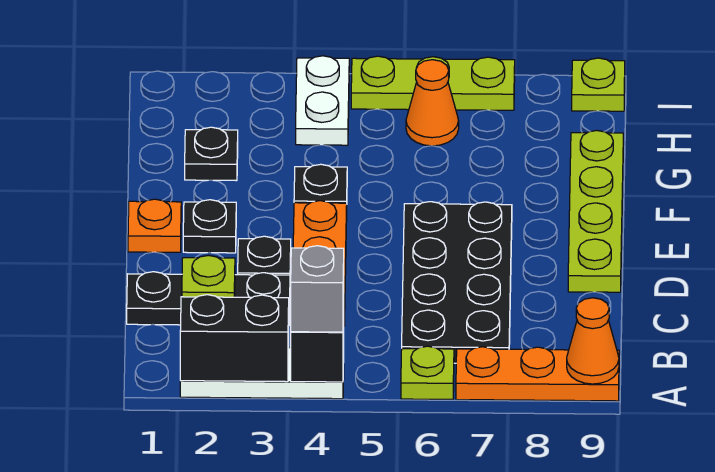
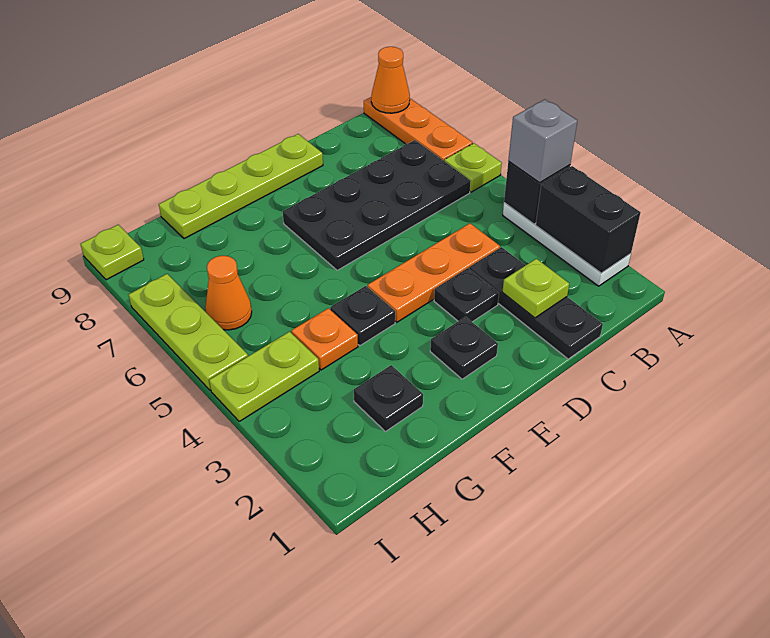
orange plate E1 level 1 -> orange plate G4 level 1
white plate H4:I4 level 1 -> lime plate H4:I4 level 1

